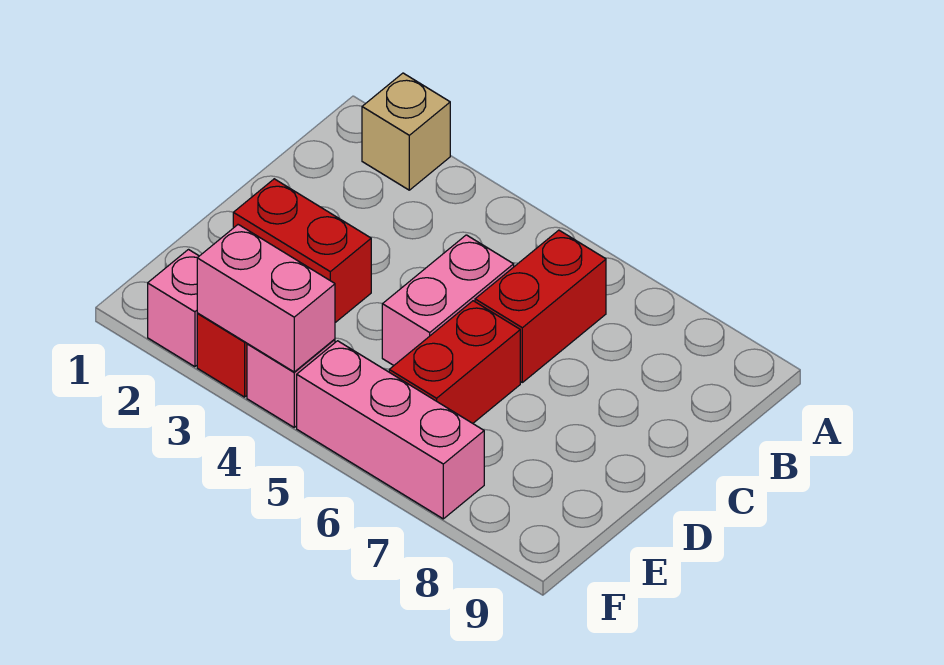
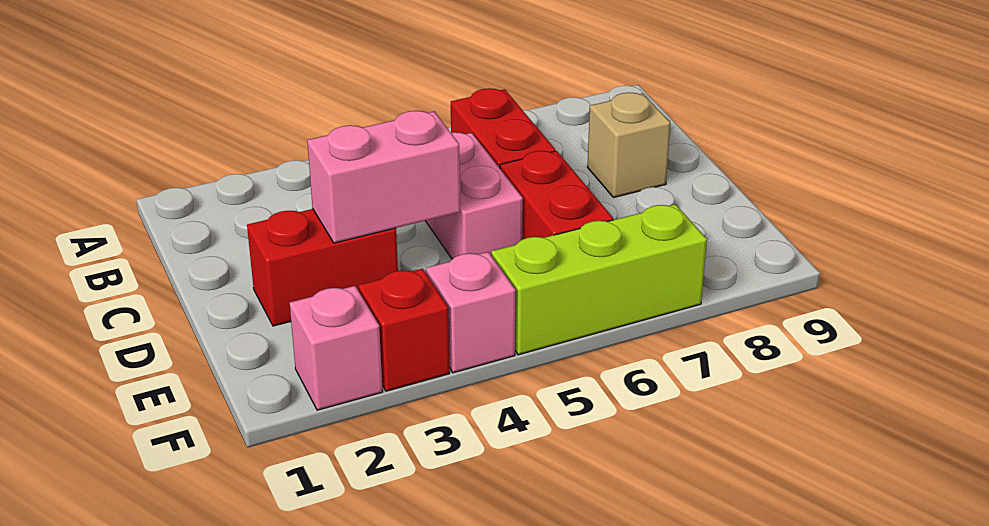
tan brick A2 level 1 -> tan brick C8 level 1
pink brick F3:F4 level 2 -> pink brick D3:D4 level 2
pink brick F5:F7 level 1 -> lime brick F5:F7 level 1

